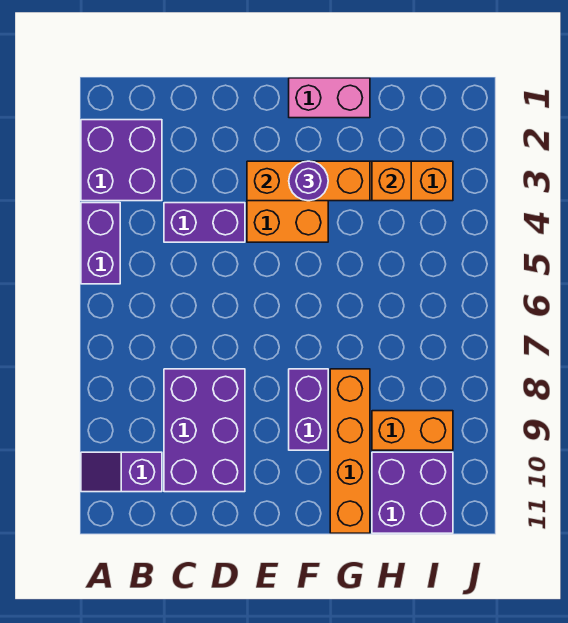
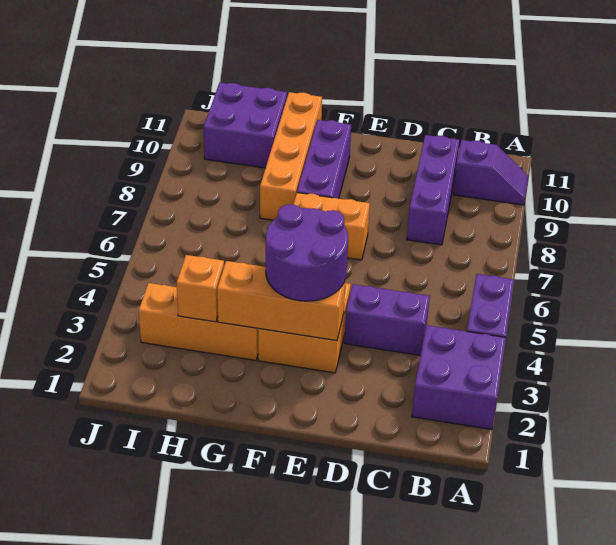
purple brick C8:D10 level 1 -> purple brick C8:C10 level 1
pink brick F1:G1 level 1 -> none
purple round brick F3 level 3 -> purple round brick E3:F4 level 3
purple brick F8:F9 level 1 -> purple brick F8:F10 level 1
orange brick H9:I9 level 1 -> orange brick E7:F7 level 1

